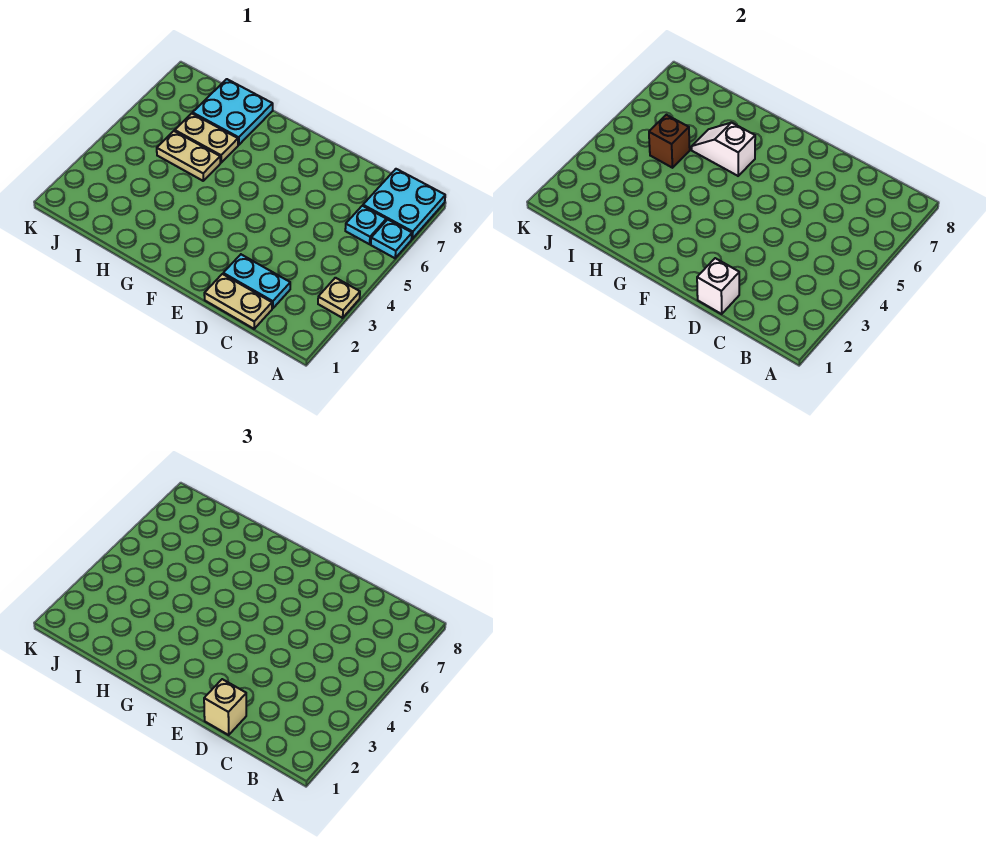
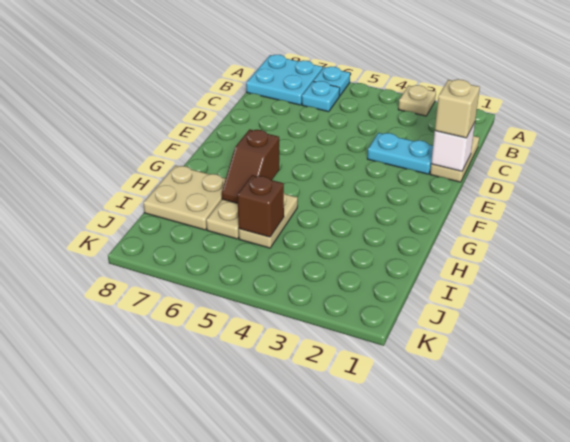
cyan plate C2:D2 level 1 -> cyan plate D2:D3 level 1
white slope G6:H6 level 2 top G -> brown slope G6:H6 level 2 top G
cyan plate H7:I8 level 1 -> tan plate H7:I8 level 1

